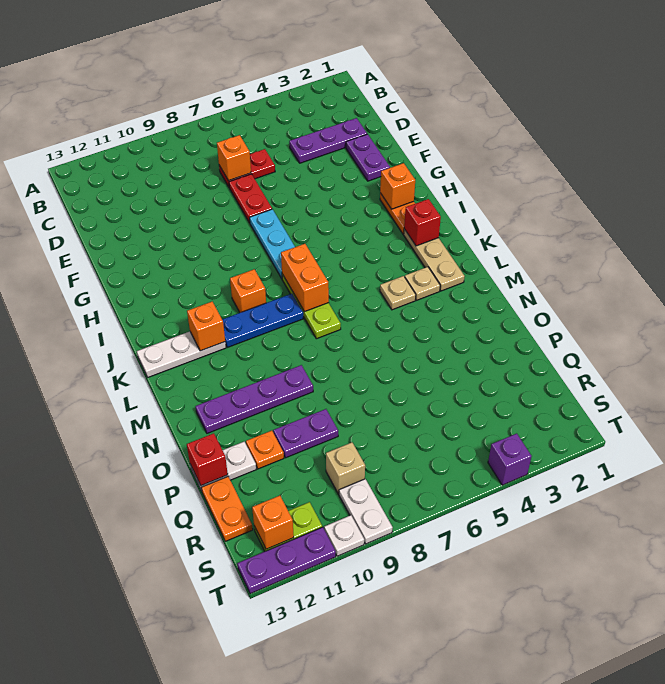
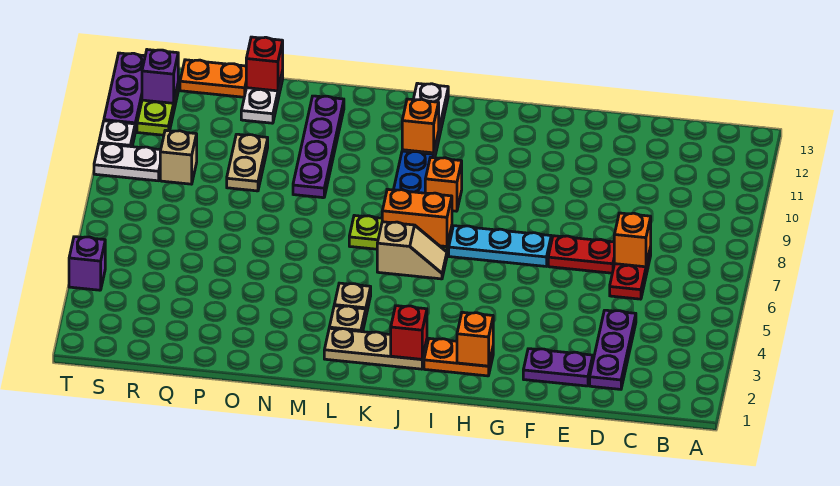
none -> tan slope J6:K6 level 1 top K
purple plate P9:P10 level 1 -> tan plate P9:P10 level 1
orange plate P11 level 1 -> none
orange brick S12 level 2 -> purple brick S12 level 2

